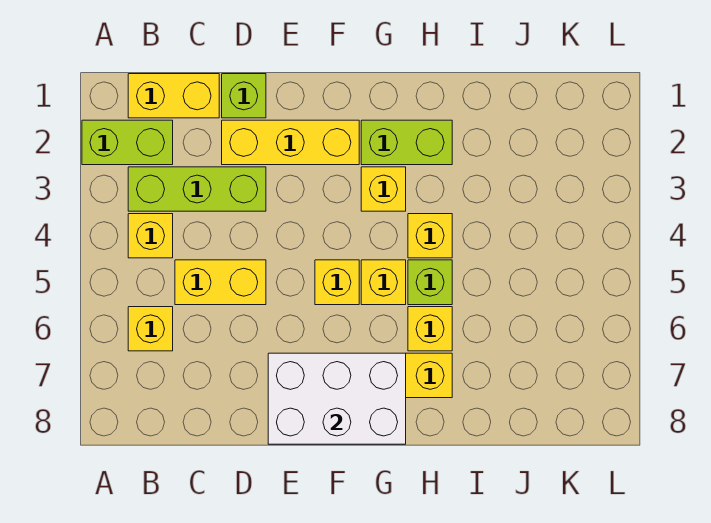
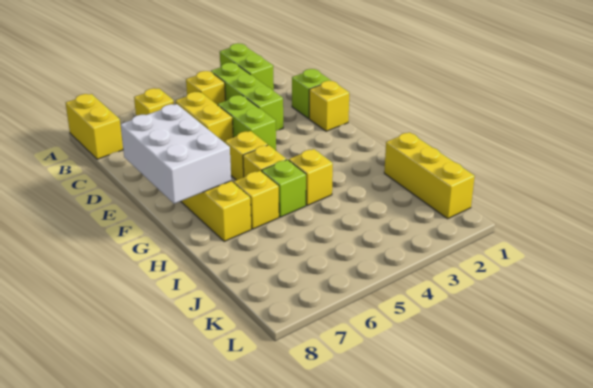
yellow brick B1:C1 level 1 -> yellow brick A8:B8 level 1
yellow brick D2:F2 level 1 -> yellow brick I1:K1 level 1
lime brick G2:H2 level 1 -> lime brick D4:E4 level 1
yellow brick G3 level 1 -> yellow brick E1 level 1

